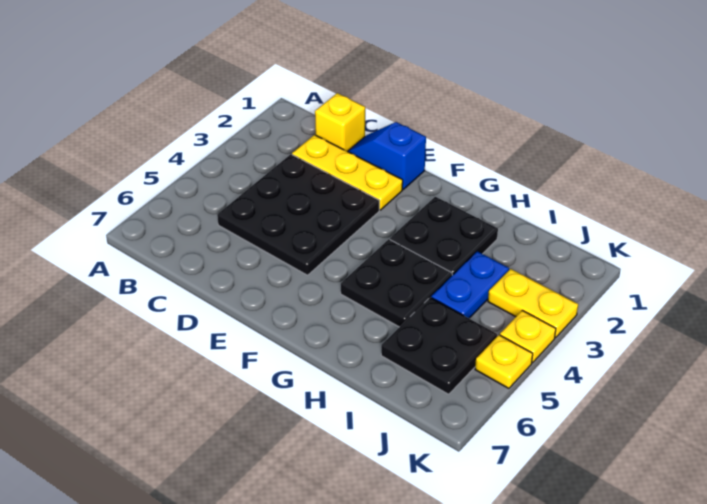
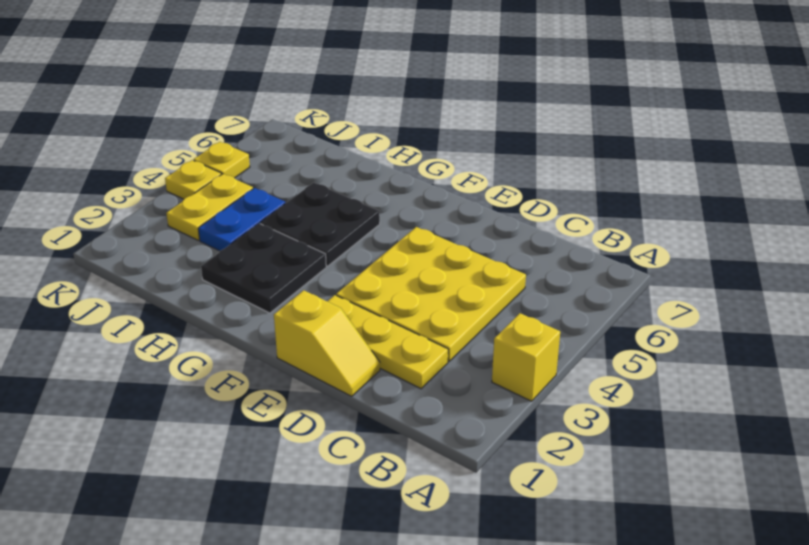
yellow brick C1 level 1 -> yellow brick A3 level 1
black plate C3:E5 level 1 -> yellow plate C3:E5 level 1
blue slope D1:E1 level 1 top E -> yellow slope D1:E1 level 1 top E
black plate I5:J6 level 1 -> none
yellow plate J3:K3 level 1 -> yellow plate J3:J4 level 1

